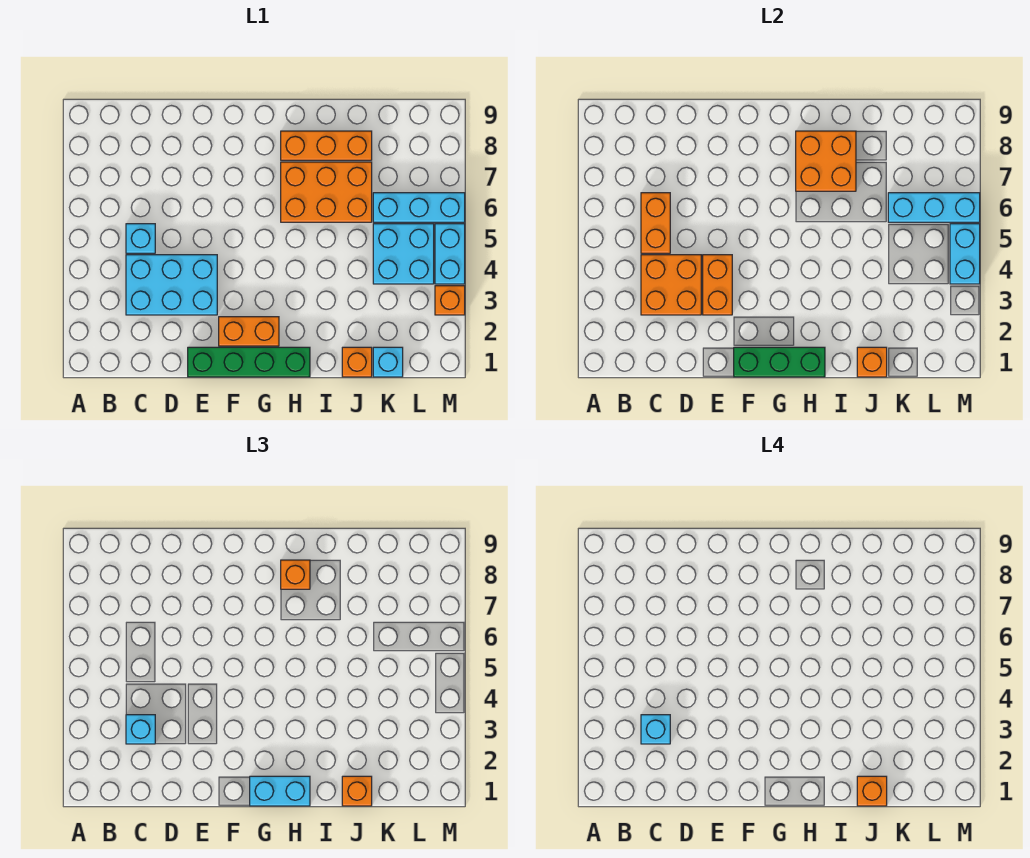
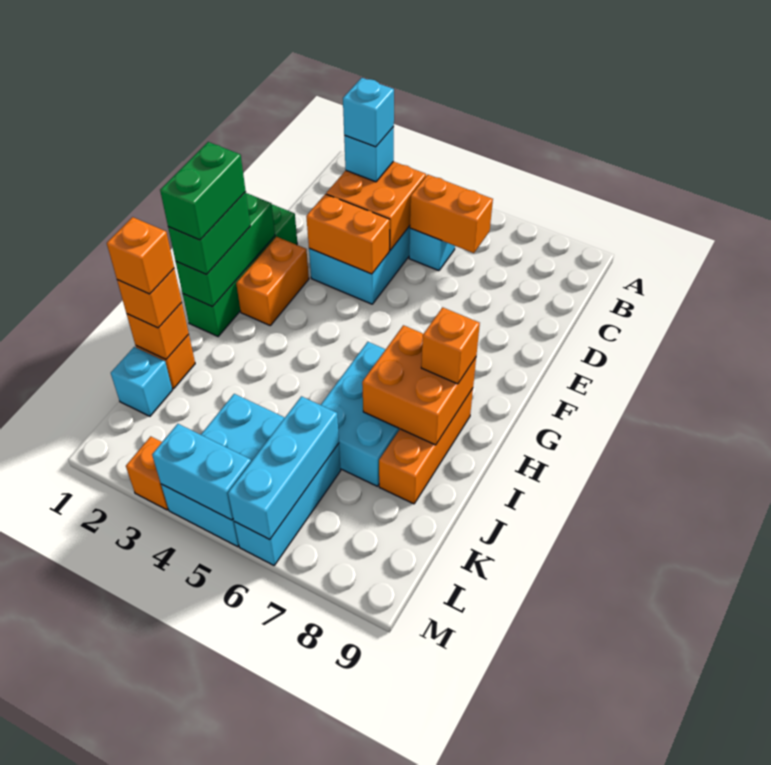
cyan brick G1:H1 level 3 -> green brick G1:H1 level 3
none -> green brick G1:H1 level 4
orange brick H6:J7 level 1 -> cyan brick H6:J7 level 1

